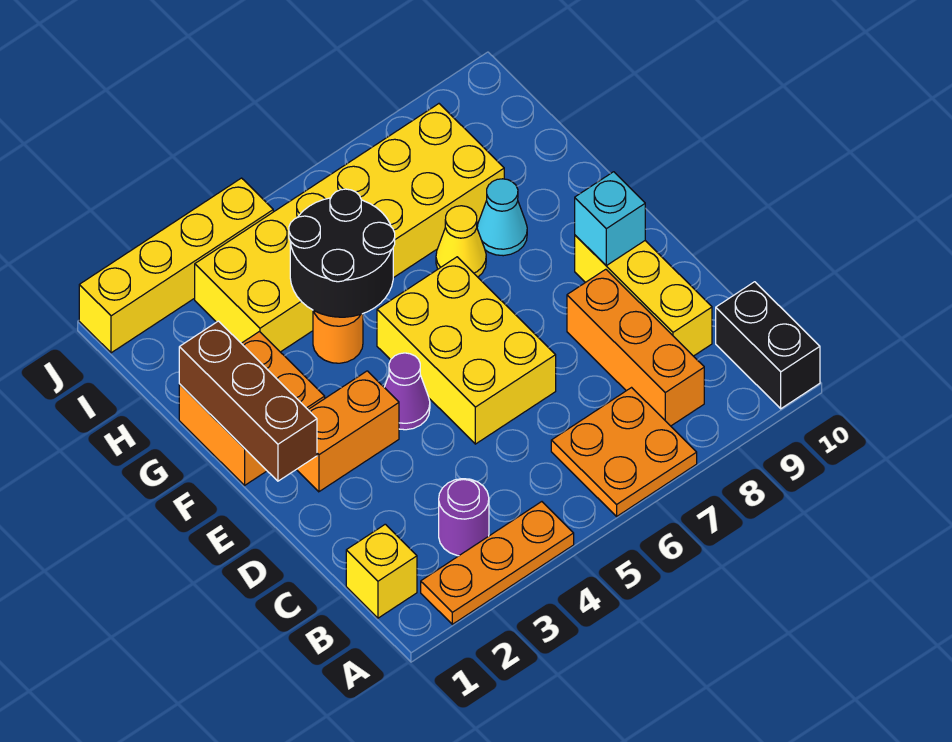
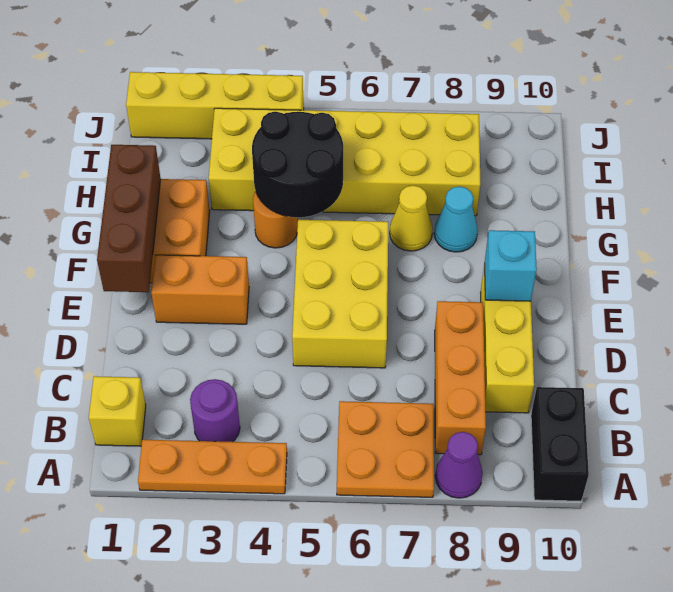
purple cone E4 level 1 -> purple cone A8 level 1

